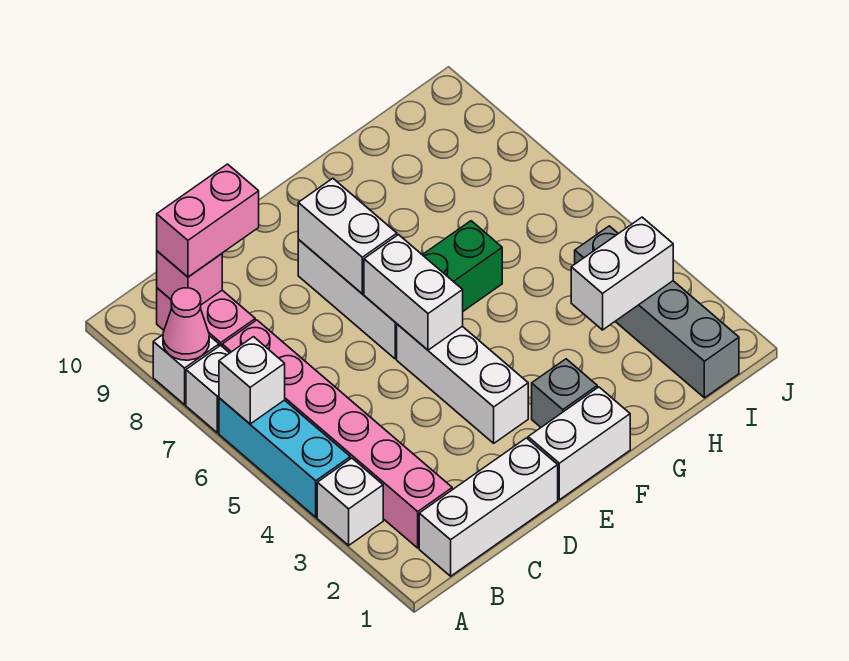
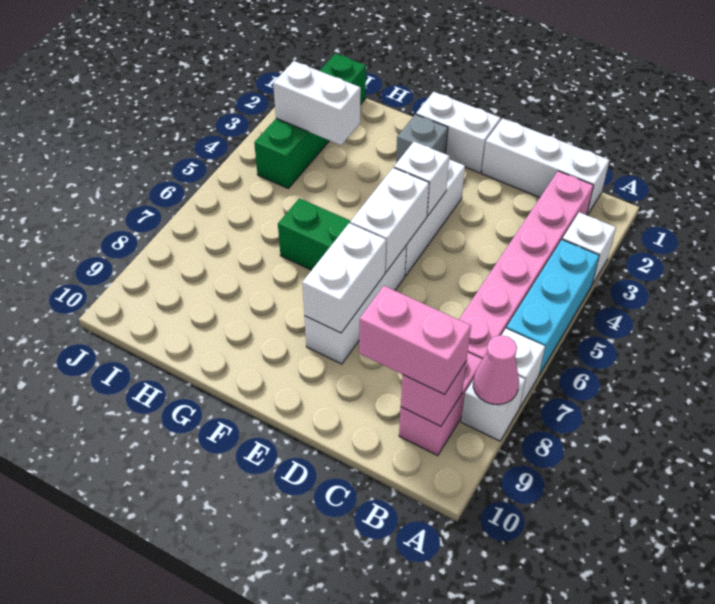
white brick A6 level 2 -> white brick E4 level 2
grey brick I1:I4 level 1 -> green brick I1:I4 level 1

